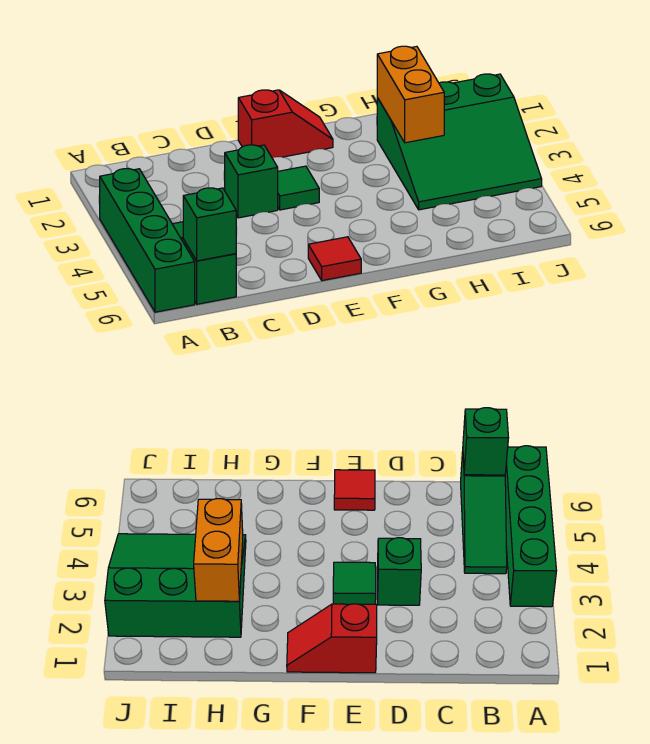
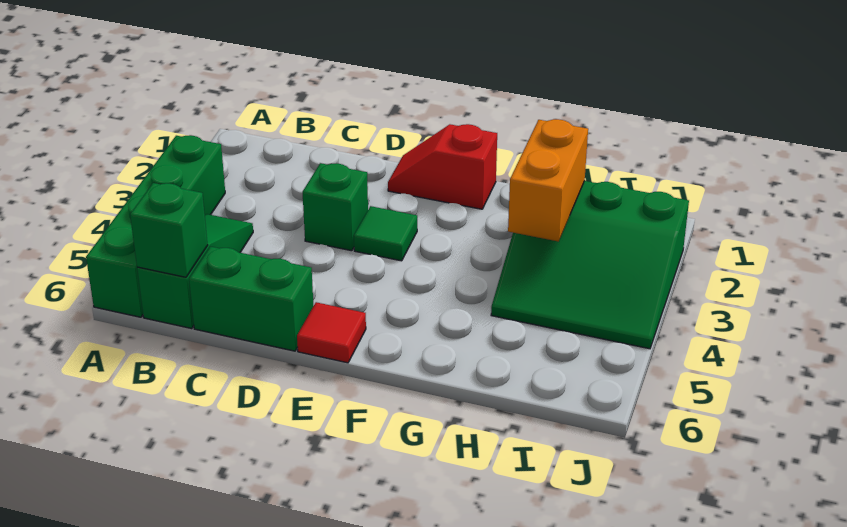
none -> green brick C6:D6 level 1
red slope E1:F1 level 1 top E -> red slope E1:F1 level 1 top F

